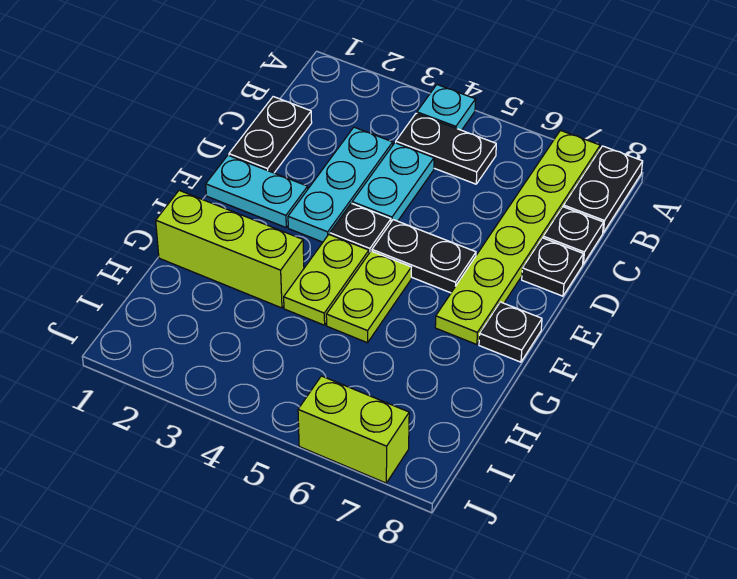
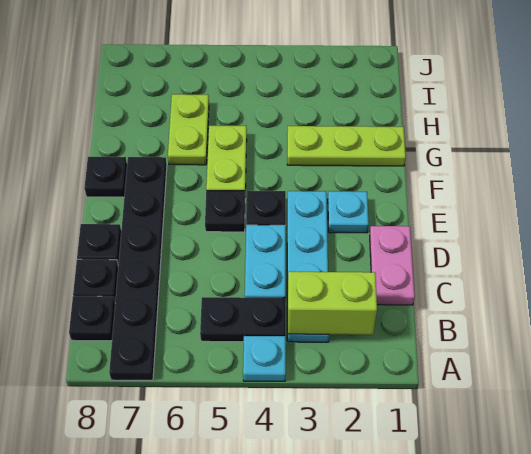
lime plate A7:F7 level 1 -> black plate A7:F7 level 1
black plate A8:B8 level 1 -> black plate B8 level 1
black plate C1:D1 level 1 -> pink plate C1:D1 level 1
cyan plate C3:E3 level 1 -> cyan plate B3:E3 level 1
cyan plate E1:E2 level 1 -> cyan plate E2 level 1
black plate E5:E6 level 1 -> black plate E5 level 1
lime plate F4:G4 level 1 -> lime plate G6:H6 level 1
lime brick G1:G3 level 1 -> lime plate G1:G3 level 1
lime brick J6:J7 level 1 -> lime brick B2:B3 level 2

